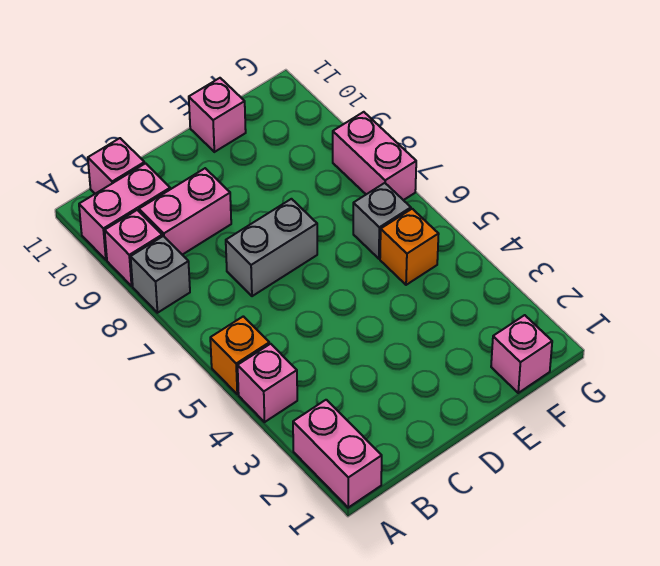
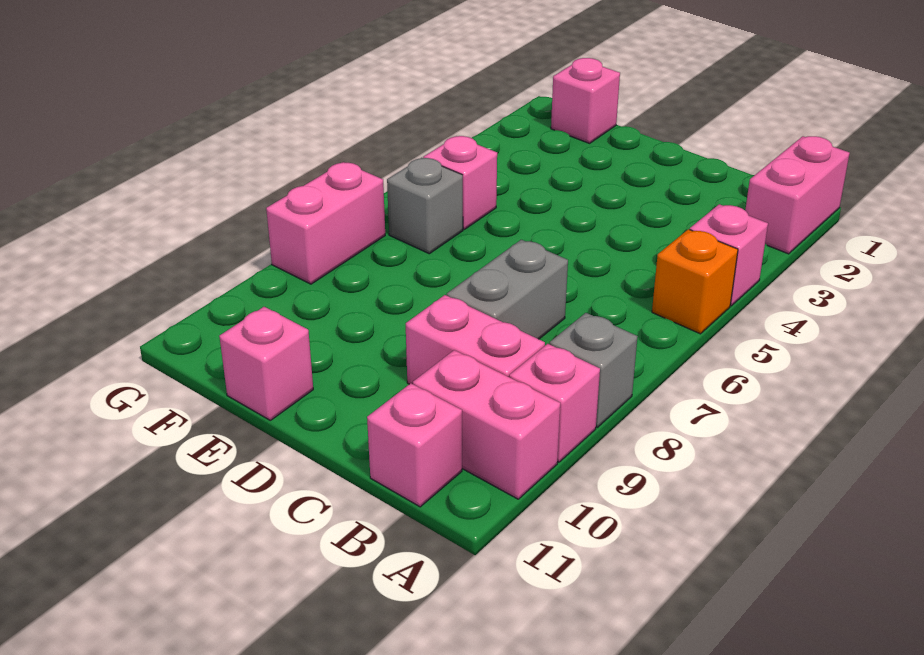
grey brick C7:D7 level 1 -> grey brick C7:C8 level 1
orange brick F5 level 1 -> pink brick F5 level 1

